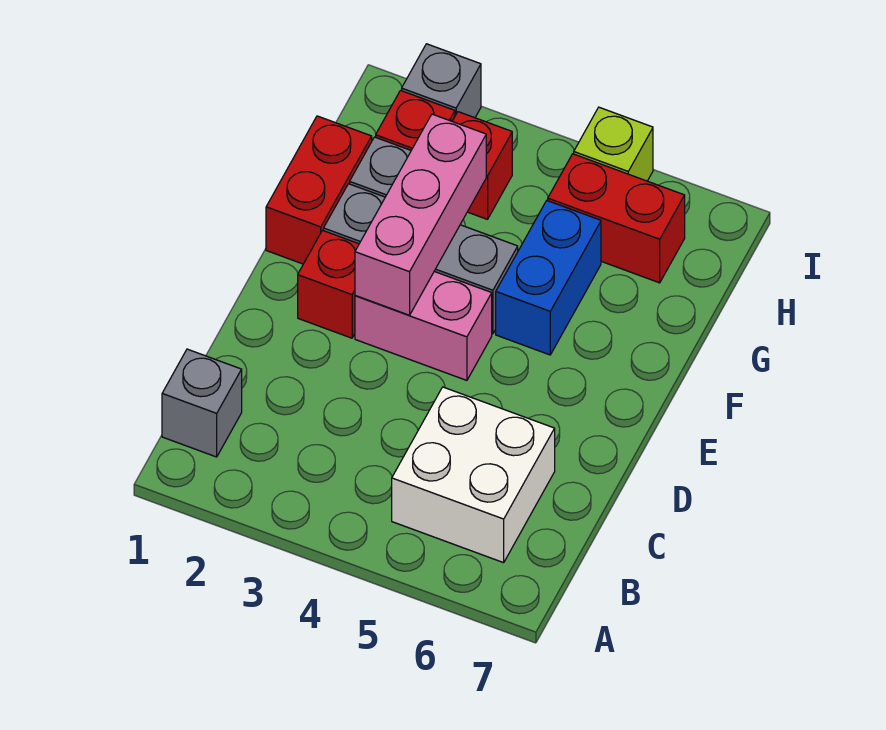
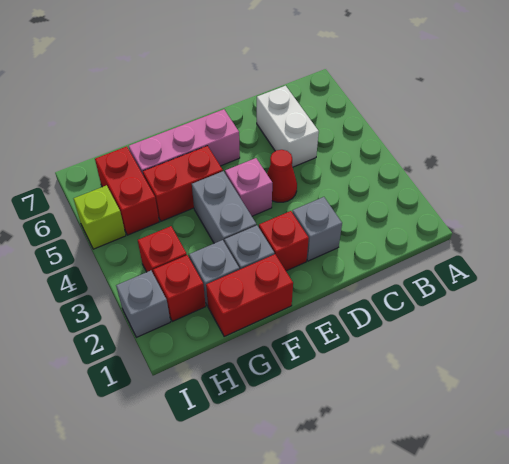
grey brick B1 level 1 -> grey brick D2 level 1
white brick B5:C6 level 1 -> white brick C5:C6 level 1
none -> red cone D4 level 1
pink brick E3:E4 level 1 -> pink brick E4 level 1
pink brick E3:G3 level 2 -> pink brick E6:G6 level 1
blue brick F5:G5 level 1 -> red brick F5:G5 level 1

